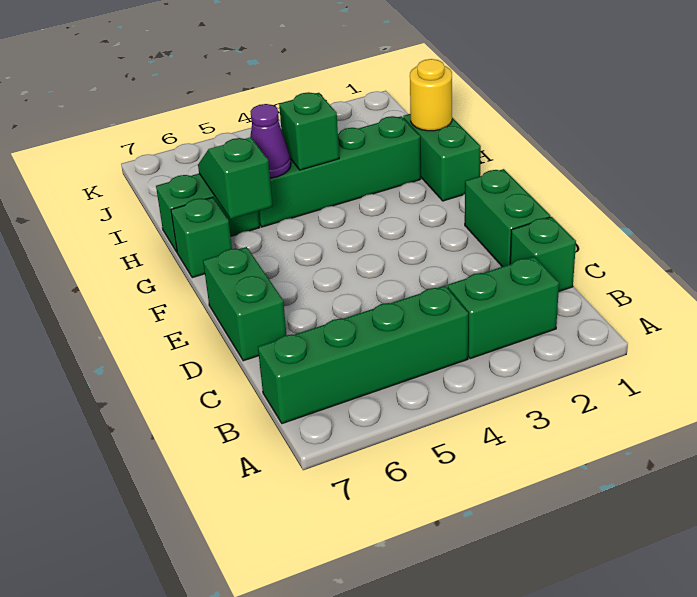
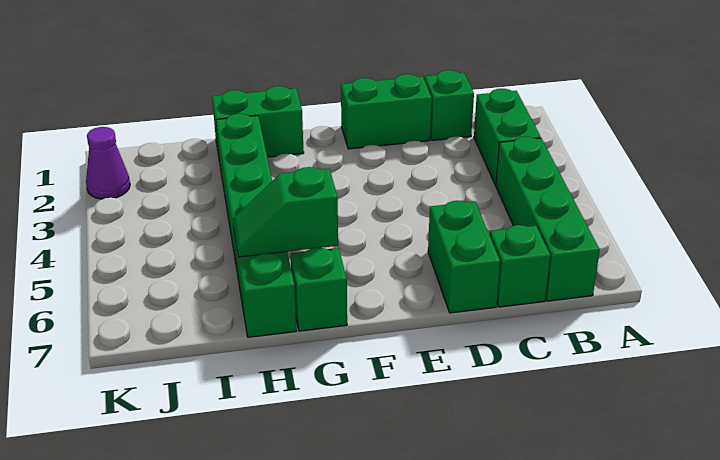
green brick D7:E7 level 1 -> green brick D6:D7 level 1
yellow round brick H1 level 2 -> none
green brick H4 level 2 -> green brick C7 level 1
purple cone H5 level 2 -> purple cone K2 level 1

